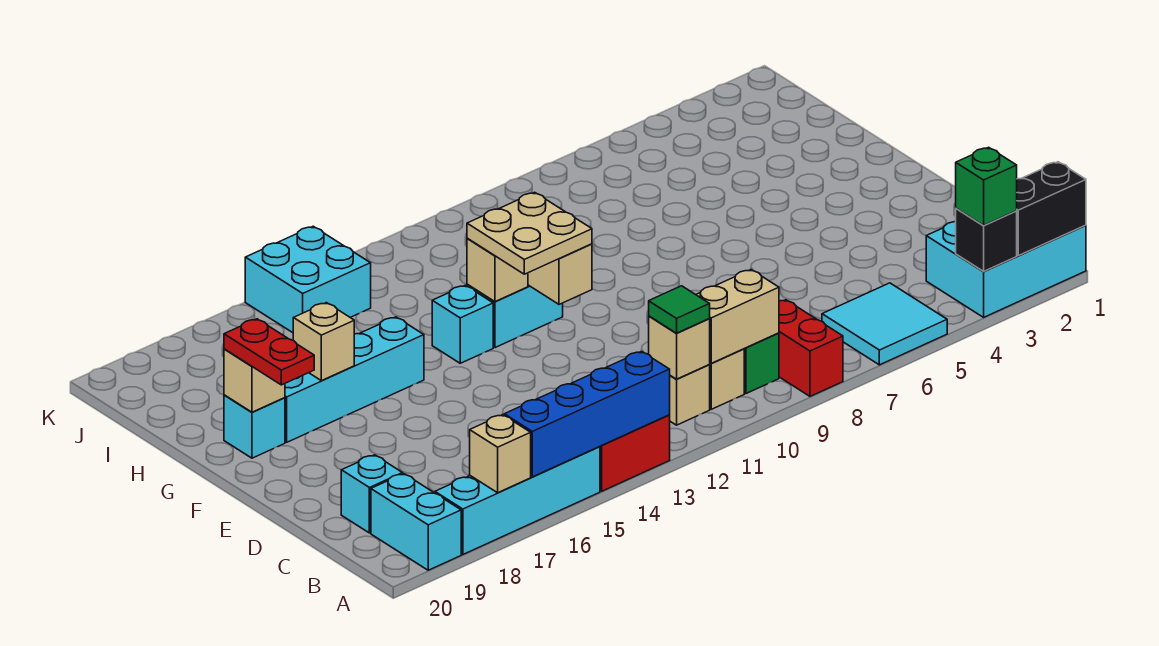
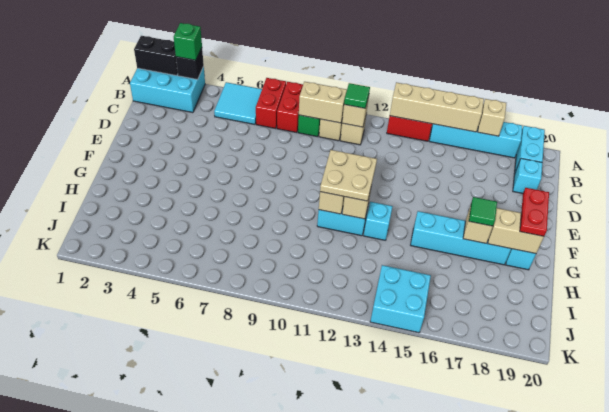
none -> red brick A7:B7 level 1
blue brick A13:A16 level 2 -> tan brick A13:A16 level 2
none -> green tile G17 level 3
tan brick G19 level 2 -> tan brick G18:G19 level 2

